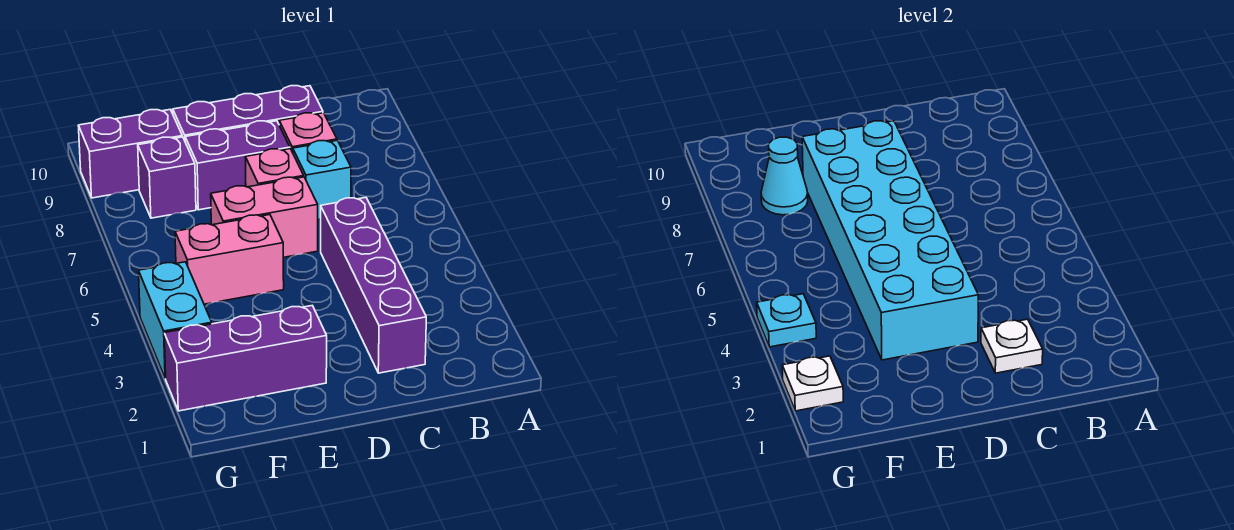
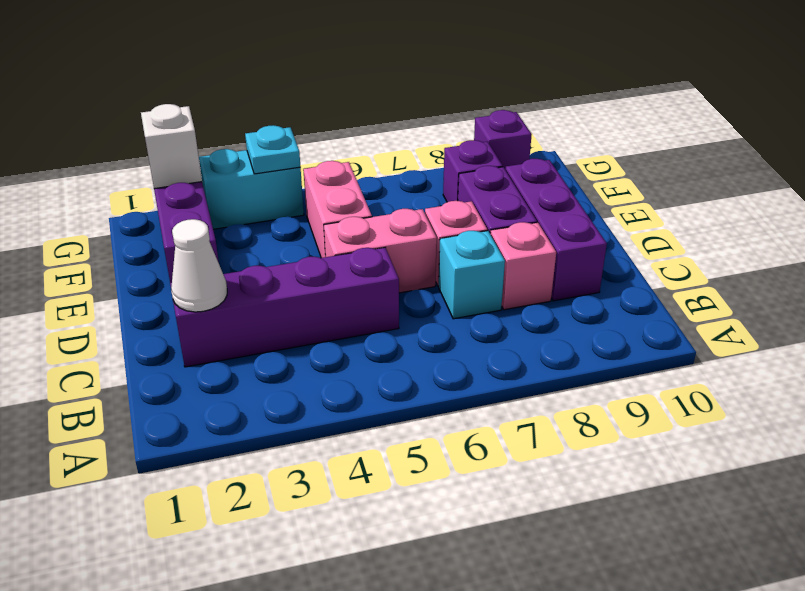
white plate C2 level 2 -> white cone C2 level 2
cyan brick D3:E8 level 2 -> none
pink brick D6:E6 level 1 -> pink brick D5:D6 level 1
cyan cone F8 level 2 -> none
purple brick F9:G9 level 1 -> purple brick G9 level 1
white plate G2 level 2 -> white brick G2 level 2

